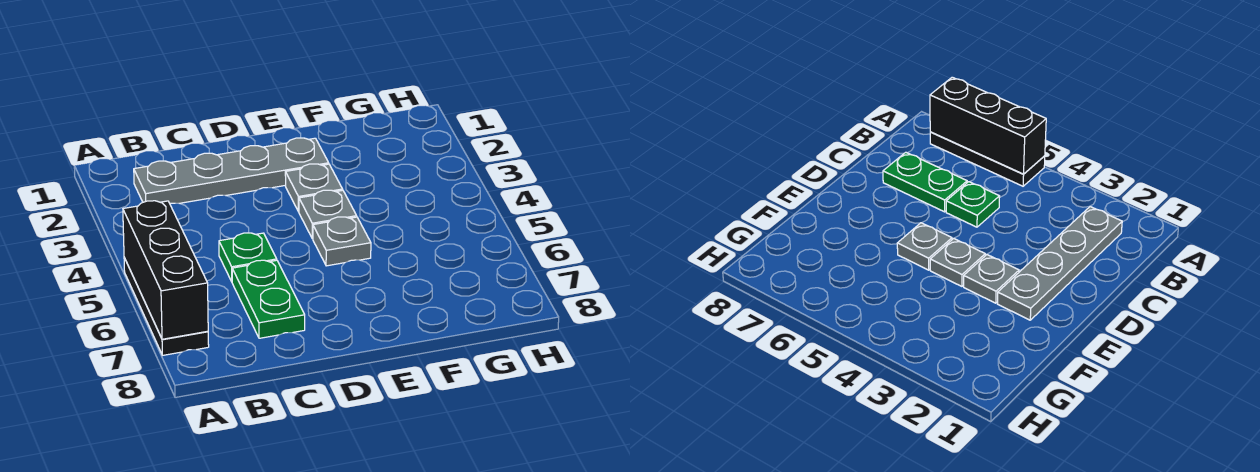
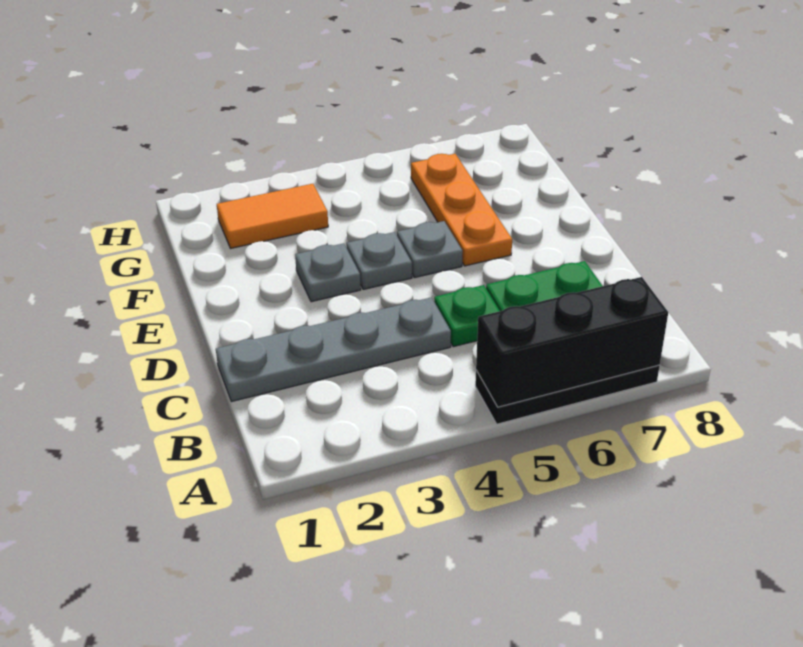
grey plate B2:E2 level 1 -> grey plate C1:C4 level 1
none -> orange plate E6:G6 level 1
none -> orange tile G2:G3 level 1

